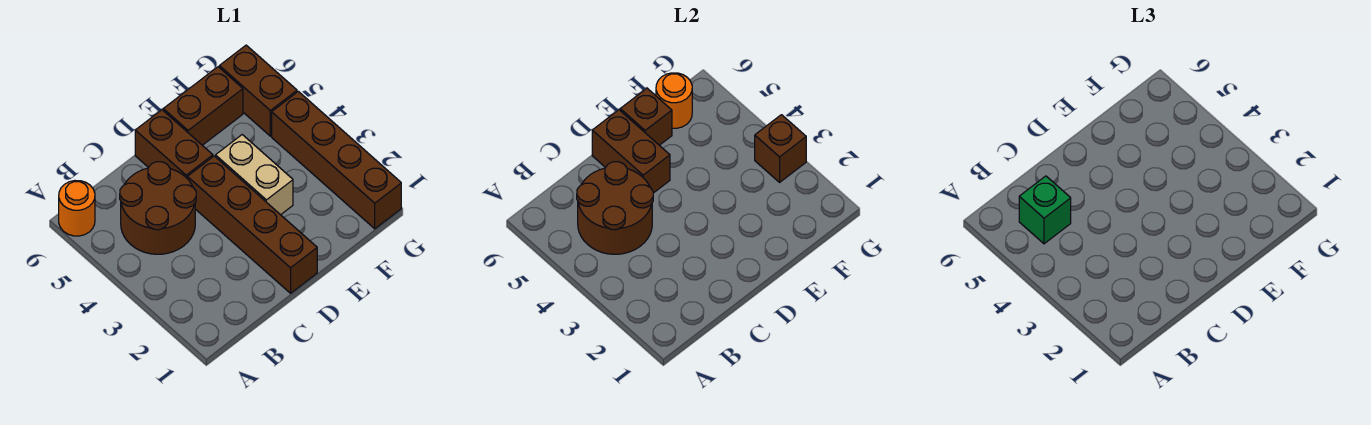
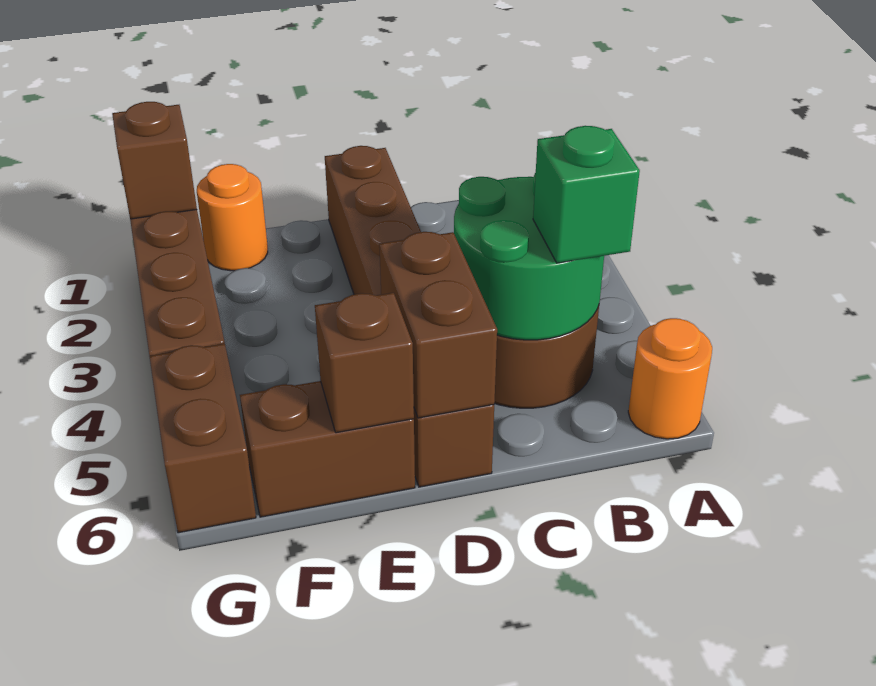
brown round brick B4:C5 level 2 -> green round brick B4:C5 level 2
tan brick E3:E4 level 1 -> none
orange round brick F6 level 2 -> orange round brick F1 level 1
brown brick G3 level 2 -> brown brick G1 level 2

